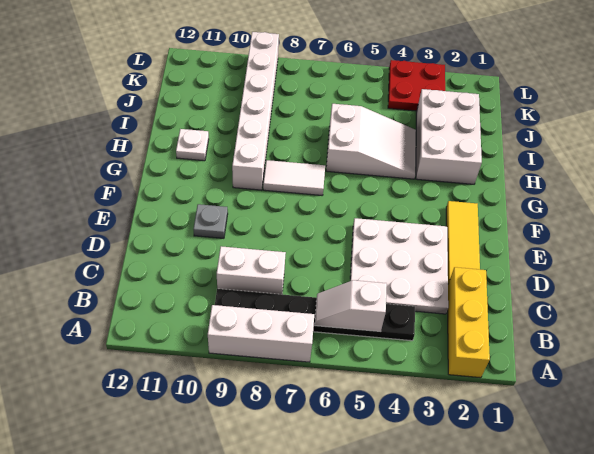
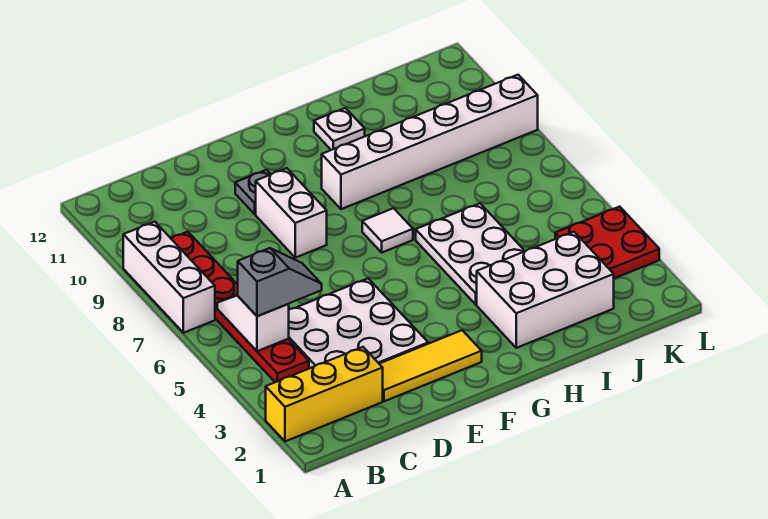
black plate B4:B9 level 1 -> red plate B4:B9 level 1
none -> grey slope B5:C5 level 3 top B
white brick C8:C9 level 1 -> white brick E8:E9 level 1
white tile G7:G8 level 1 -> white tile G7 level 1
white slope H4:I6 level 1 top 6 -> white plate H4:I6 level 1

